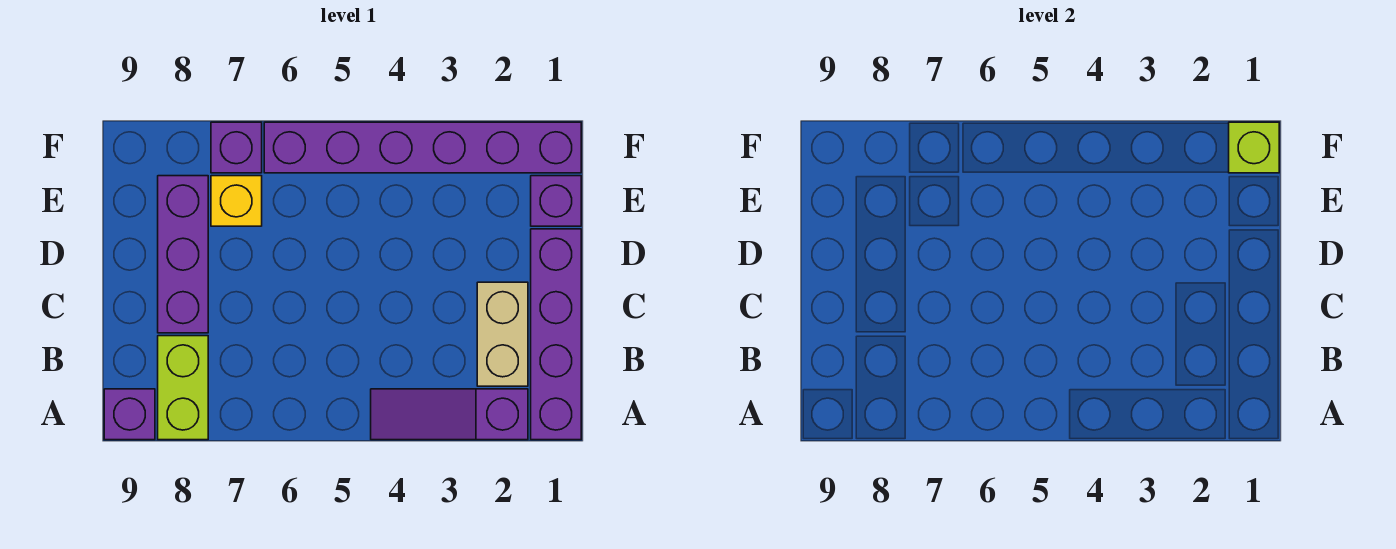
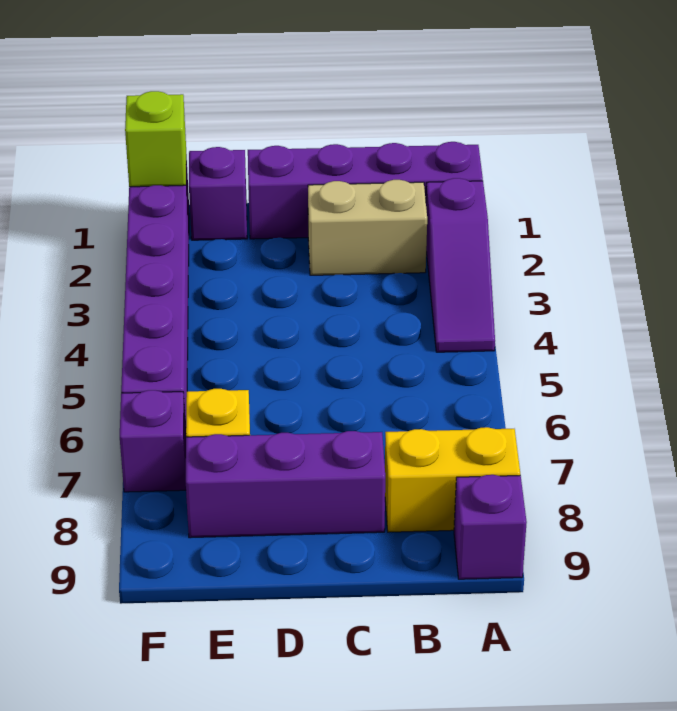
lime brick A8:B8 level 1 -> yellow brick A8:B8 level 1

